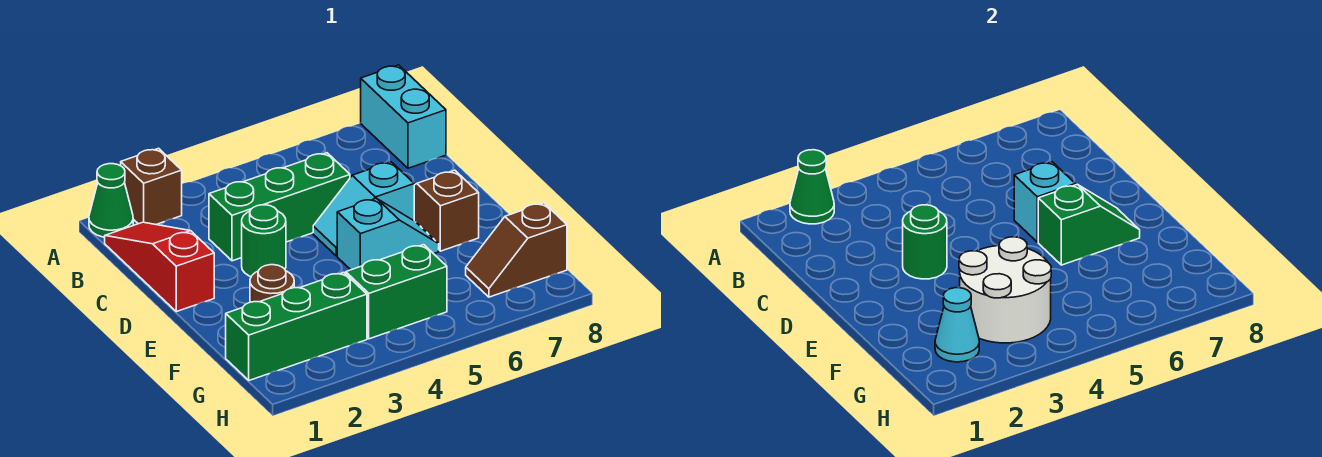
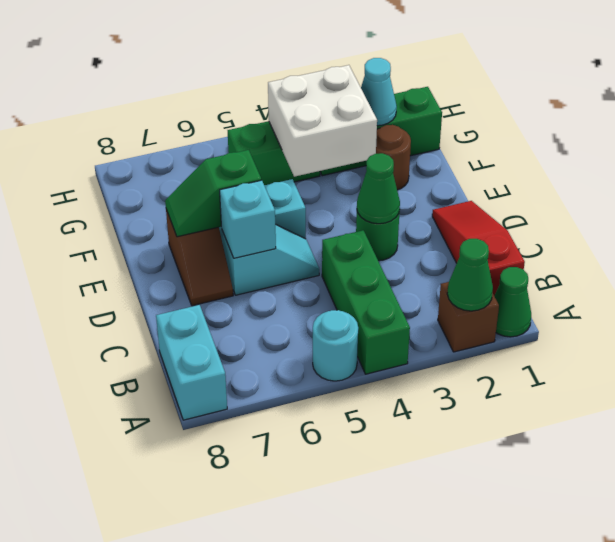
none -> cyan round brick A5 level 1
red slope B1:D1 level 1 top D -> red slope B1:D1 level 1 top B
green brick C3:C5 level 1 -> green brick A4:C4 level 1
green round brick D3 level 2 -> green cone D3 level 2
white round brick F3:G4 level 2 -> white brick F3:G4 level 2
brown slope G7:G8 level 1 top 8 -> none

